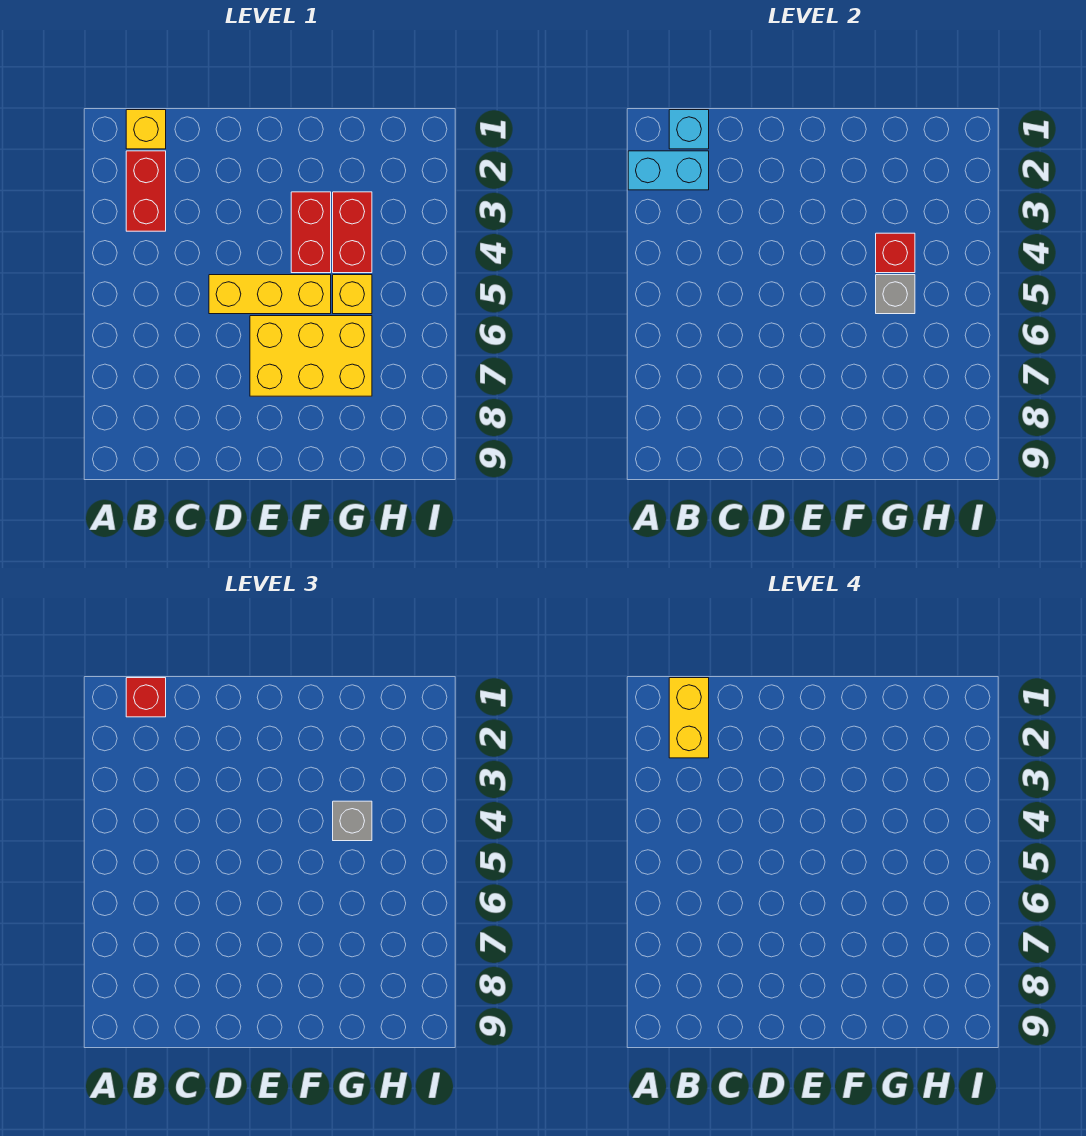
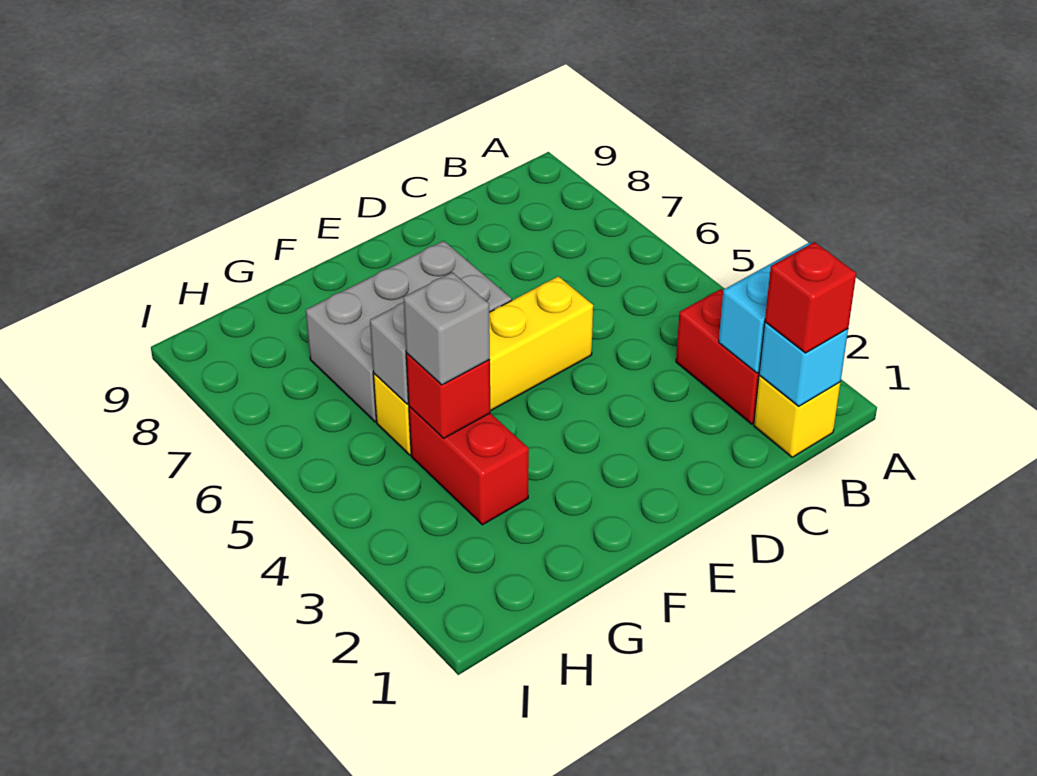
yellow brick B1:B2 level 4 -> none
yellow brick E6:G7 level 1 -> grey brick E6:G7 level 1
red brick F3:F4 level 1 -> none

